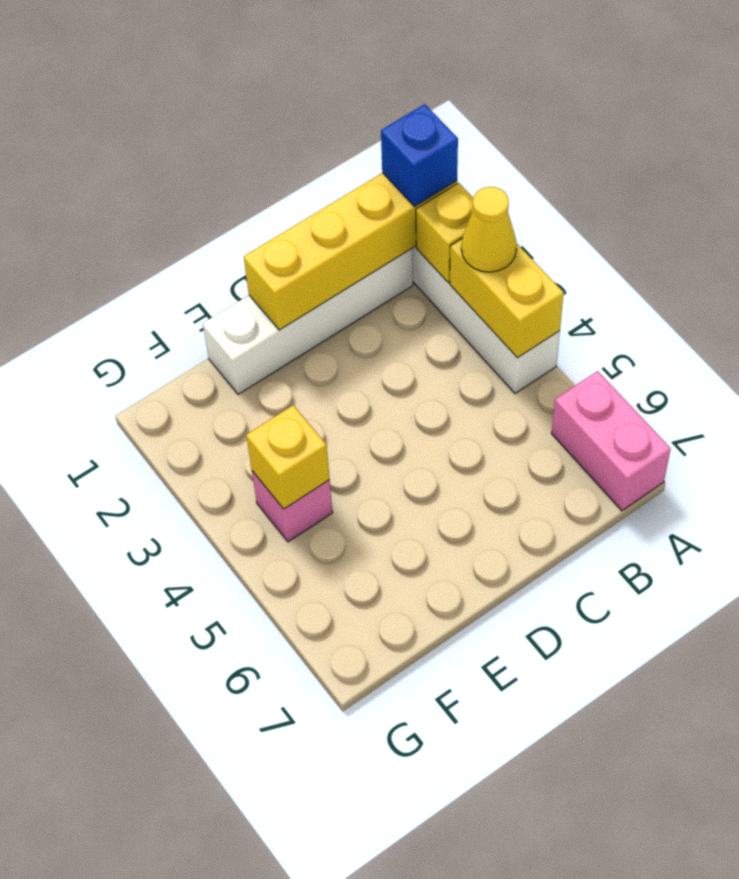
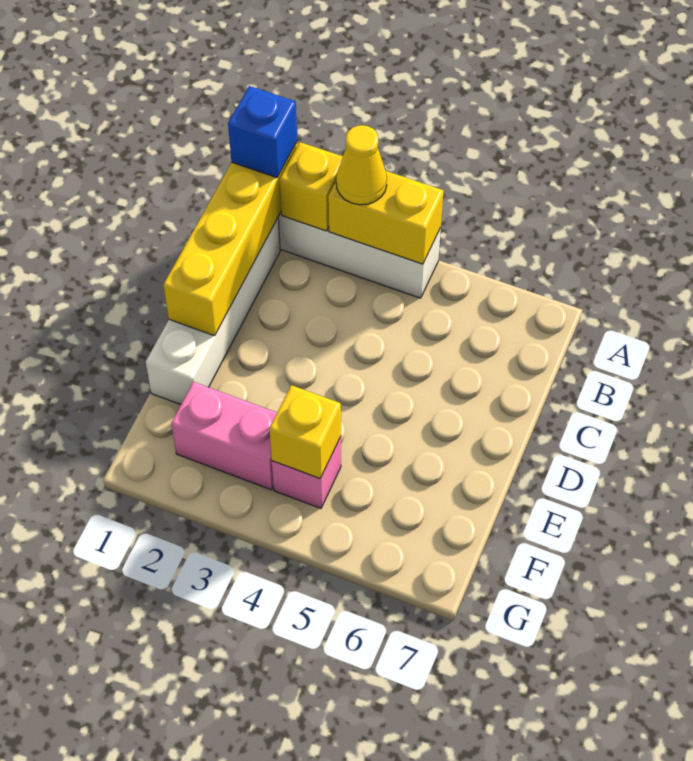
pink brick A6:A7 level 1 -> pink brick F2:F3 level 1

